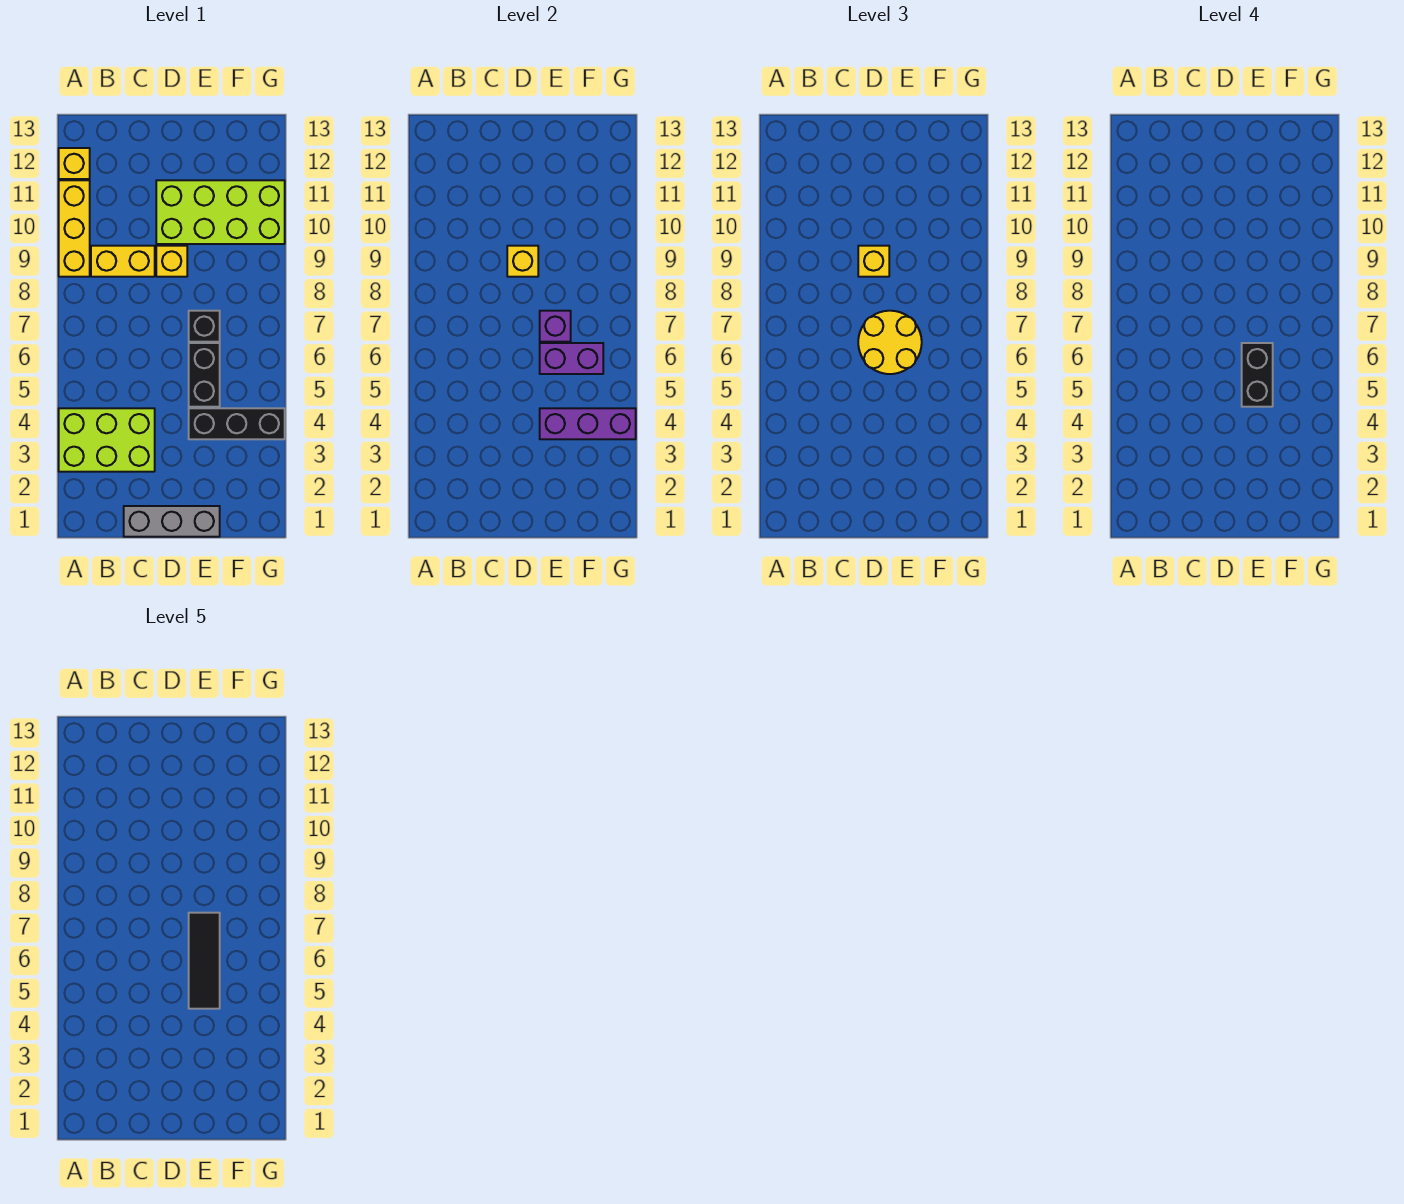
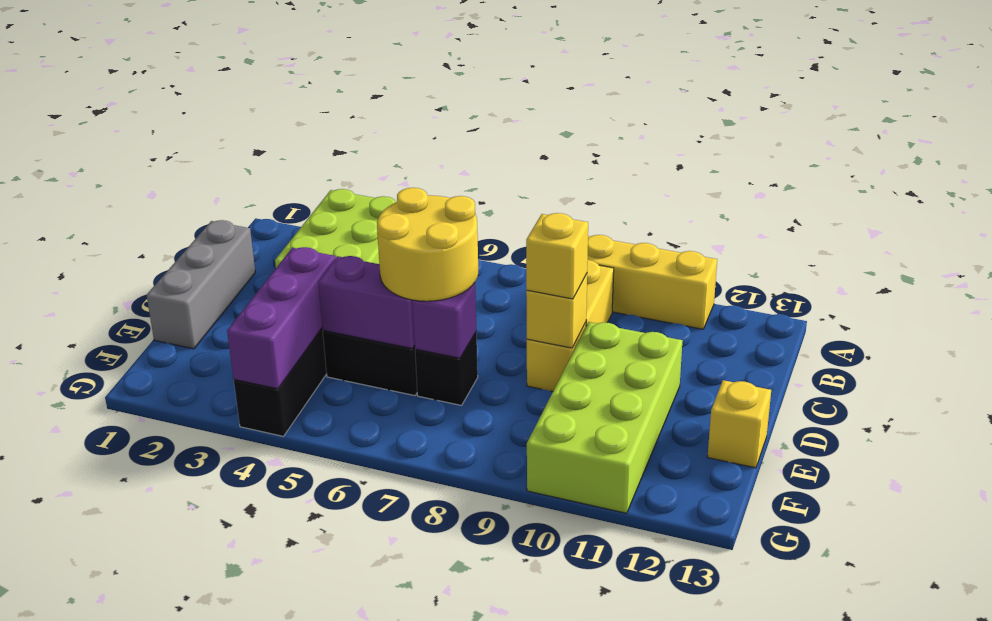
yellow brick A12 level 1 -> yellow brick E13 level 1
black brick E5:E6 level 4 -> none
black tile E5:E7 level 5 -> none
purple brick E6:F6 level 2 -> purple brick E5:E6 level 2

